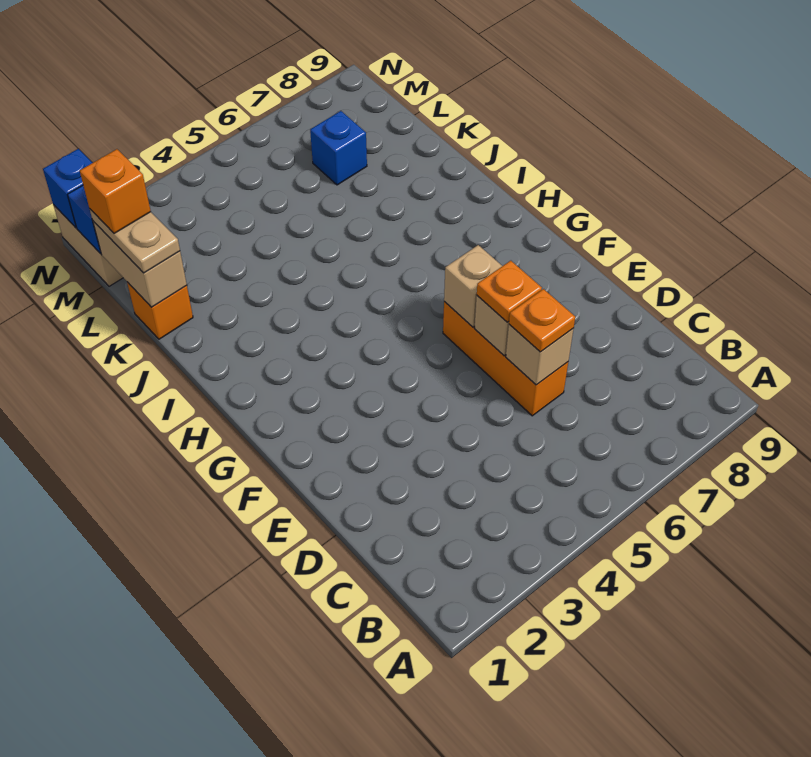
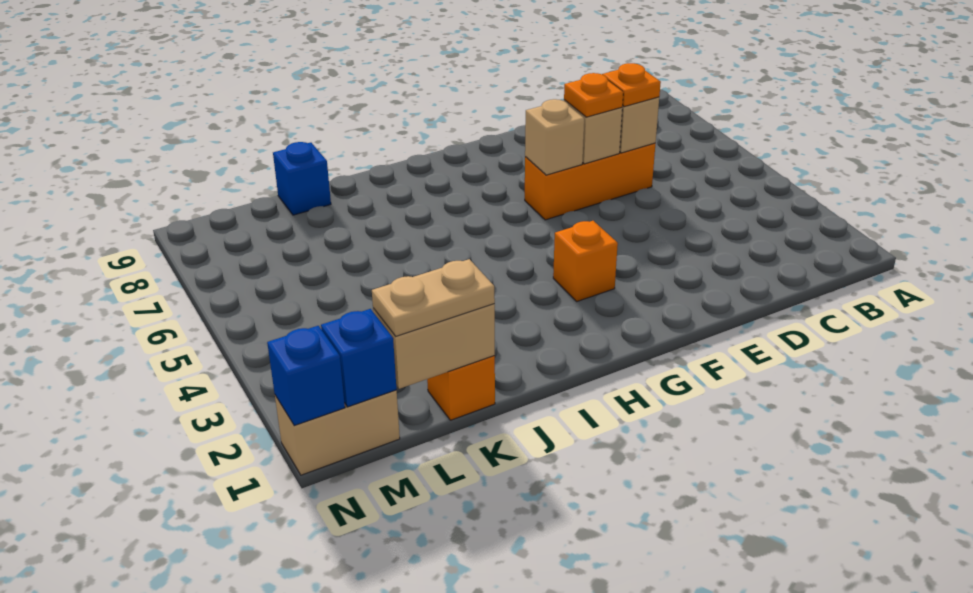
orange brick L1 level 4 -> orange brick G3 level 1
blue brick L7 level 1 -> blue brick K9 level 1

